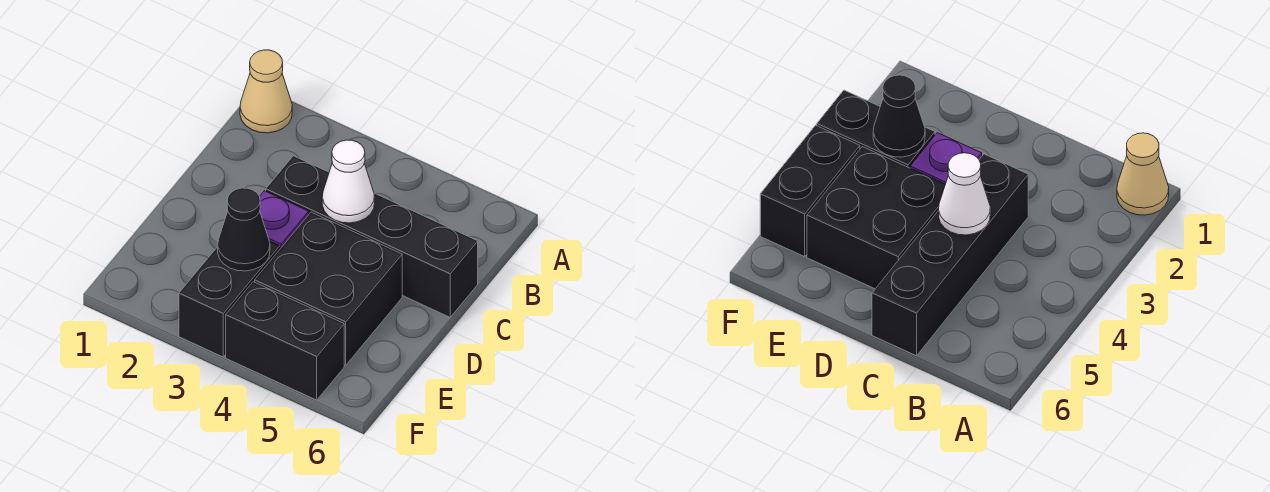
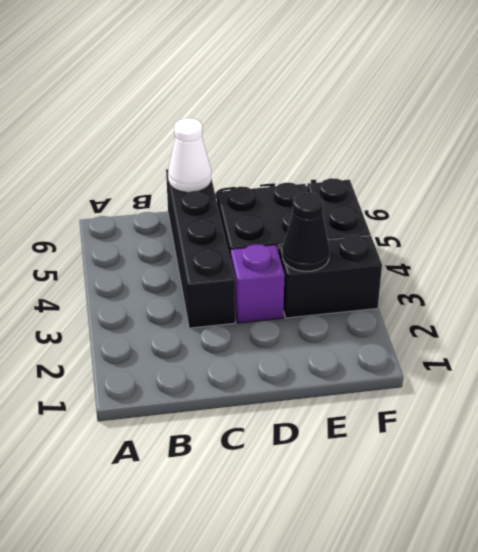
tan cone A1 level 1 -> none
white cone C4 level 2 -> white cone C6 level 2

